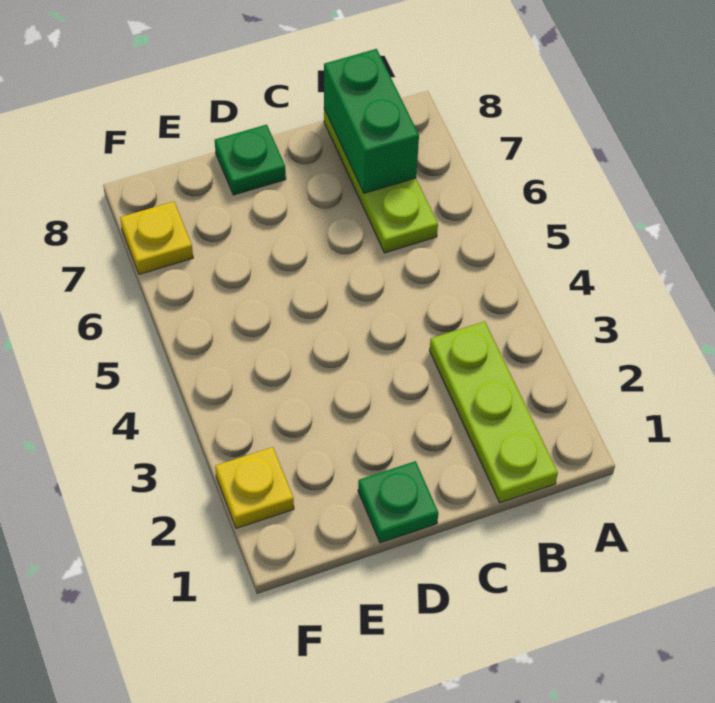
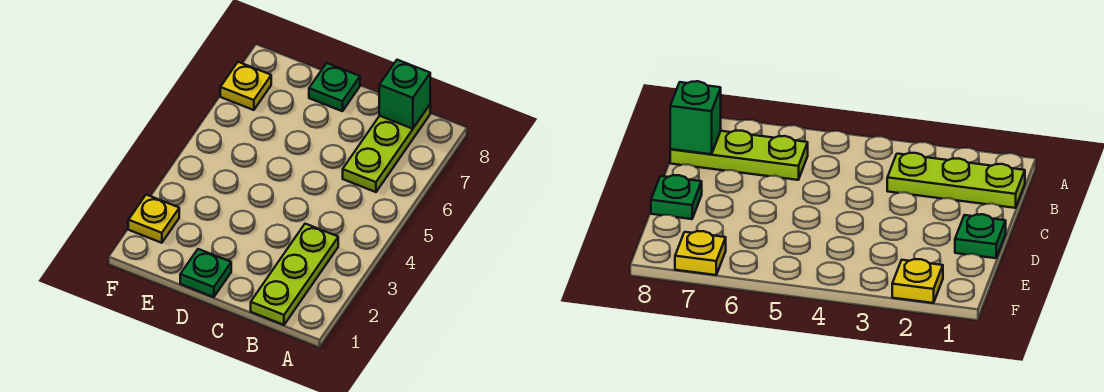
green brick B7:B8 level 2 -> green brick B8 level 2

